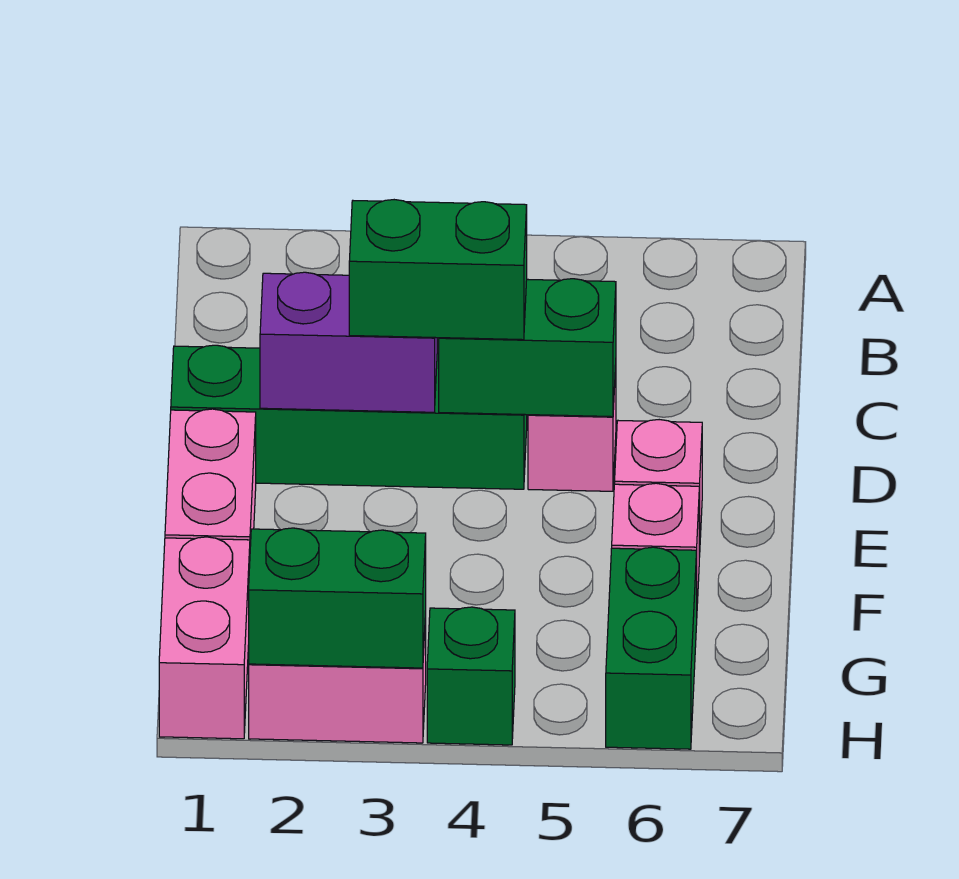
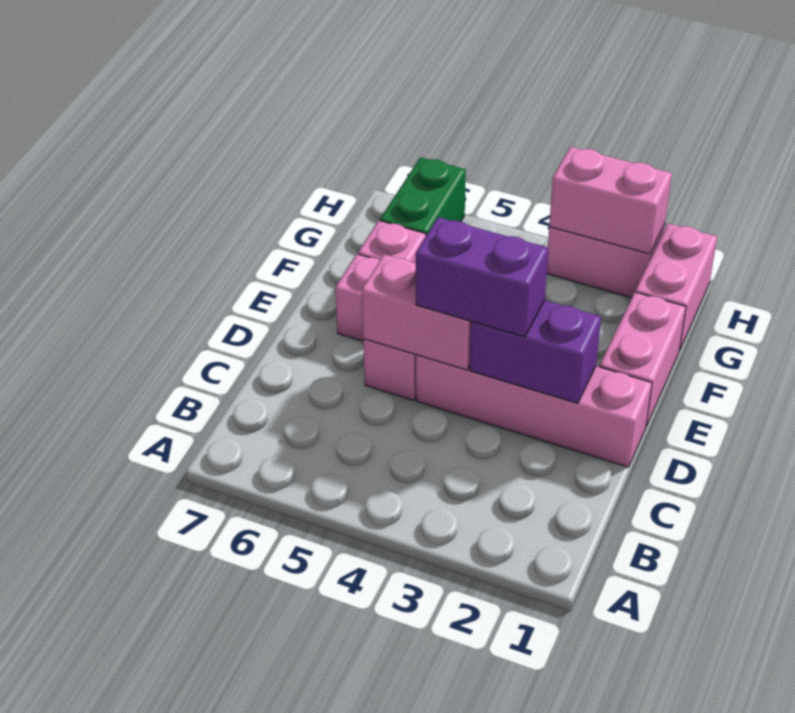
green brick D1:D4 level 1 -> pink brick D1:D4 level 1
green brick D3:D4 level 3 -> purple brick D3:D4 level 3
green brick D4:D5 level 2 -> pink brick D4:D5 level 2
green brick H2:H3 level 2 -> pink brick H2:H3 level 2
green brick H4 level 1 -> none

